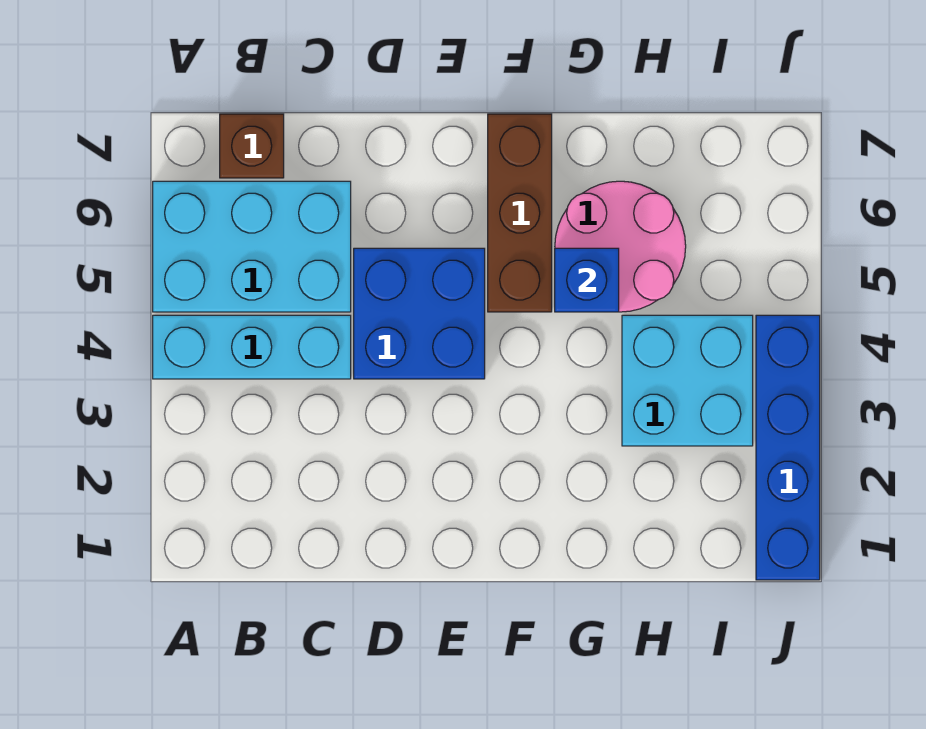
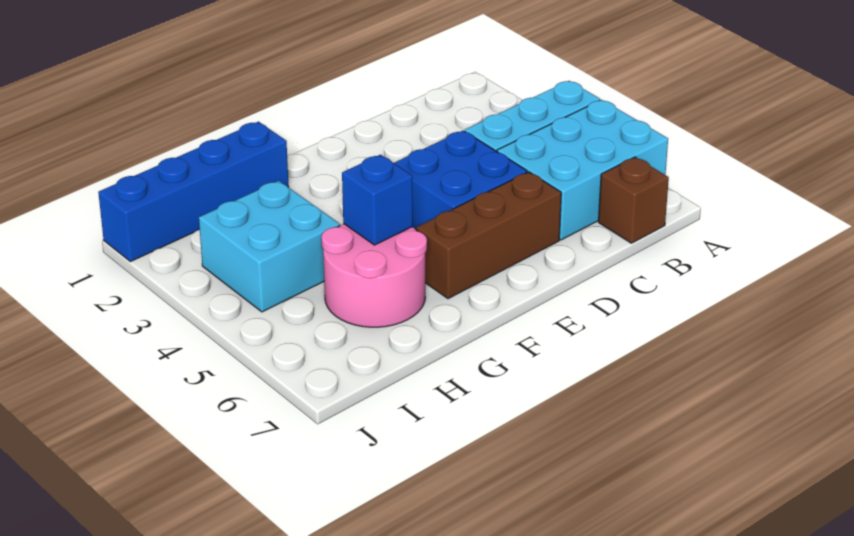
brown brick F5:F7 level 1 -> brown brick D6:F6 level 1
blue brick J1:J4 level 1 -> blue brick G1:J1 level 1

